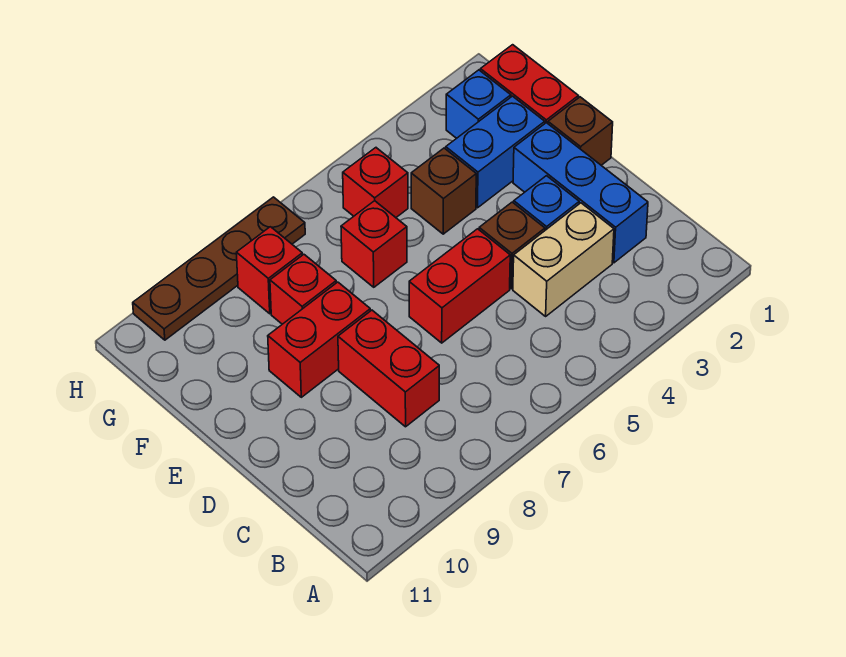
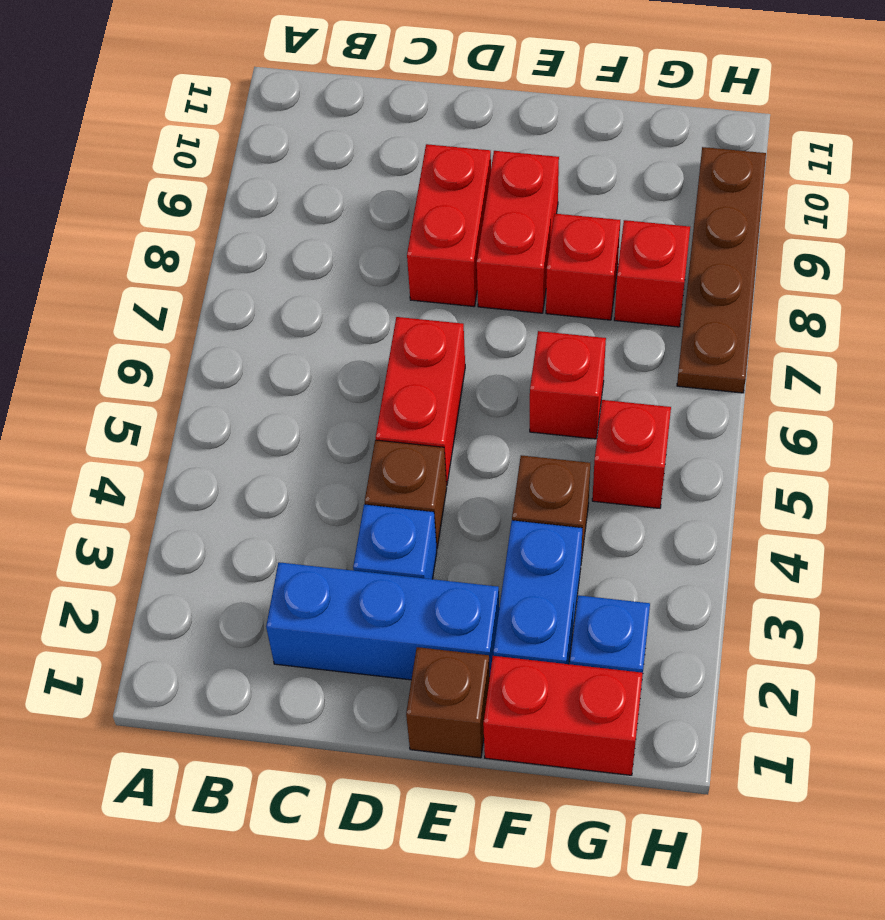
tan brick C3:C4 level 1 -> none
red brick C8:D8 level 1 -> red brick D8:D9 level 1

